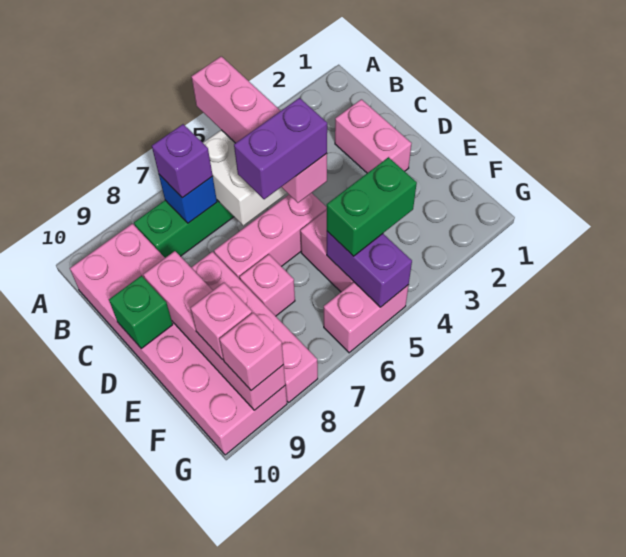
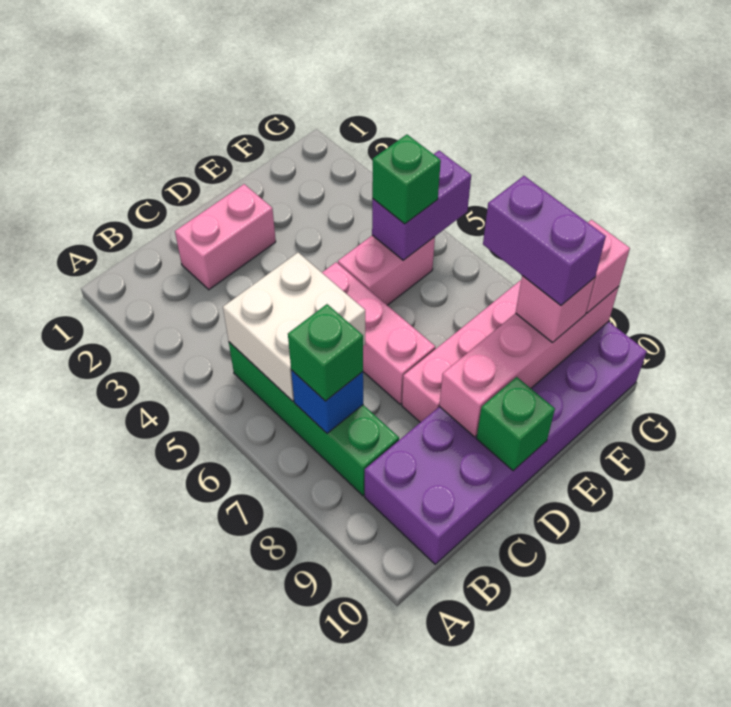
pink brick A5:D5 level 3 -> none
purple brick B7 level 3 -> green brick B7 level 3
pink brick B9:G10 level 1 -> purple brick B9:G10 level 1
purple brick D5:D6 level 4 -> purple brick F8:F9 level 4
pink brick E7 level 1 -> none
green brick F4:F5 level 3 -> green brick F5 level 3
pink brick G5:G6 level 1 -> none

